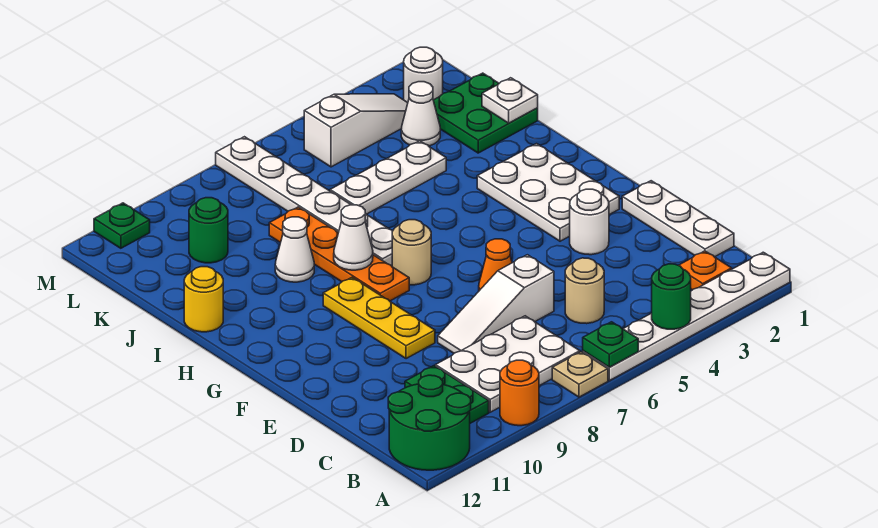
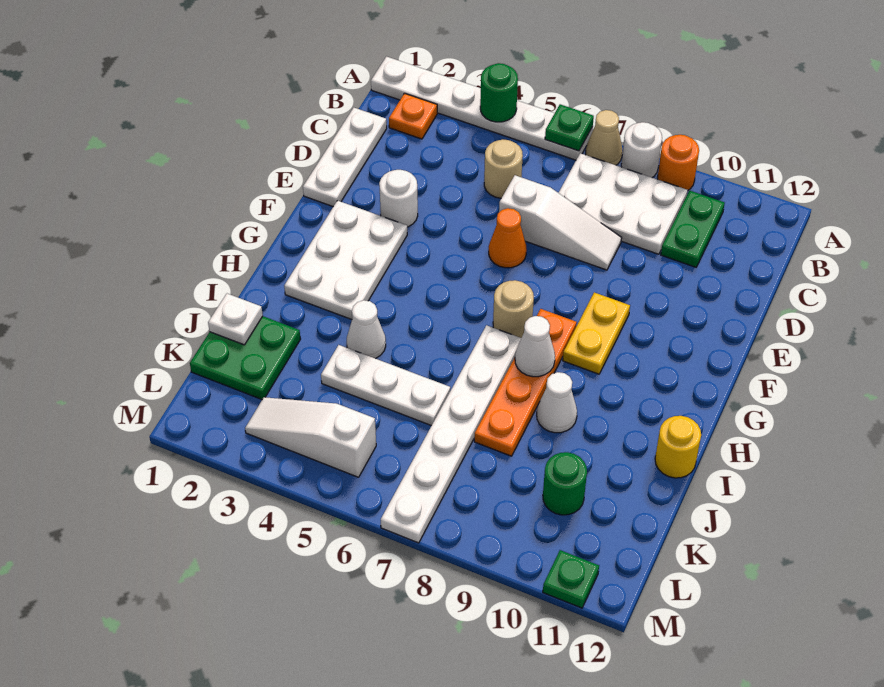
tan plate A7 level 1 -> tan cone A7 level 1
green round brick A11:B12 level 1 -> none
yellow plate E9:G9 level 1 -> yellow plate F9:G9 level 1
white cone K3 level 1 -> white cone I4 level 1
white round brick L2 level 1 -> white round brick A8 level 1

